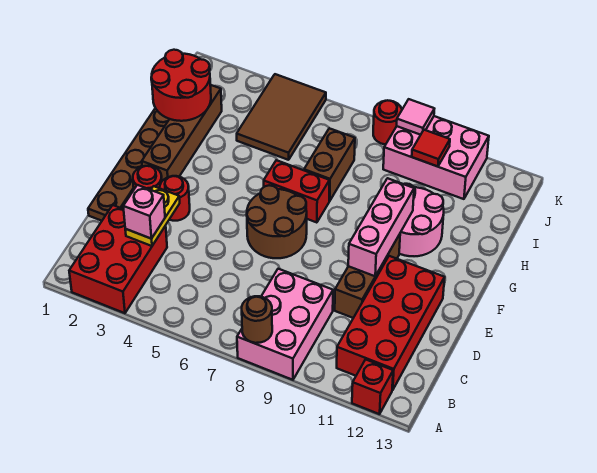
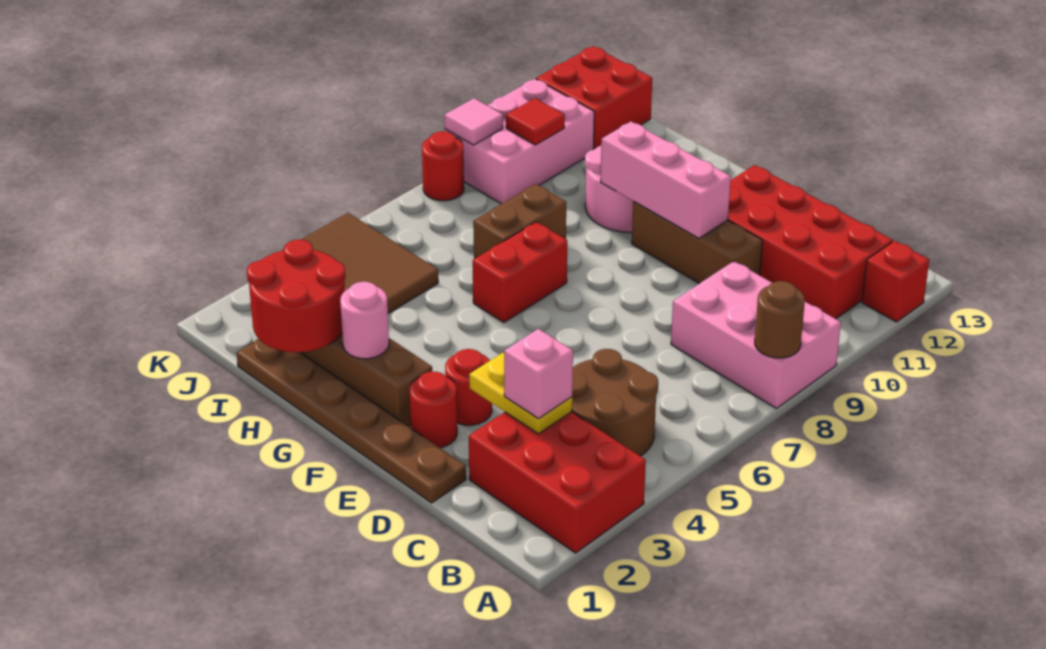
brown round brick E6:F7 level 1 -> brown round brick B4:C5 level 1
none -> pink round brick G2 level 2
brown brick H7:I7 level 1 -> brown brick H7:H8 level 1
none -> red brick J12:K13 level 1

